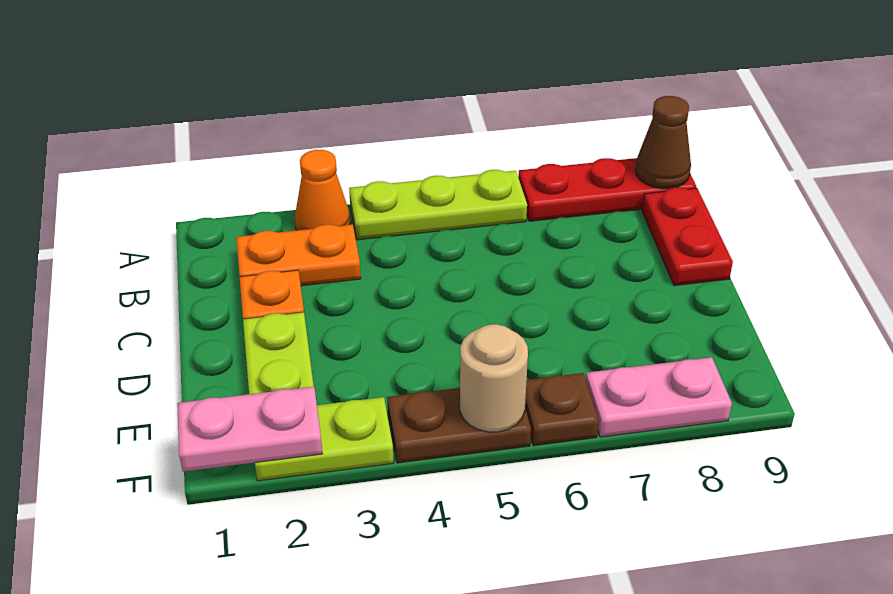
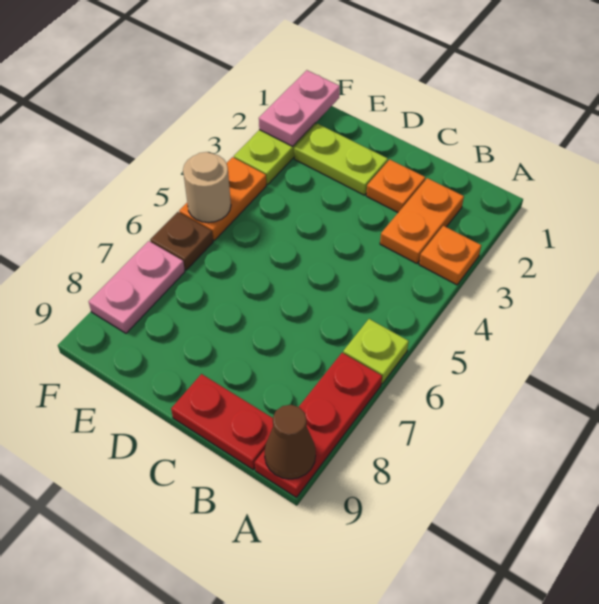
orange cone A3 level 1 -> orange plate A3 level 1
lime plate A4:A6 level 1 -> lime plate A6 level 1
brown plate F4:F5 level 1 -> orange plate F4:F5 level 1

